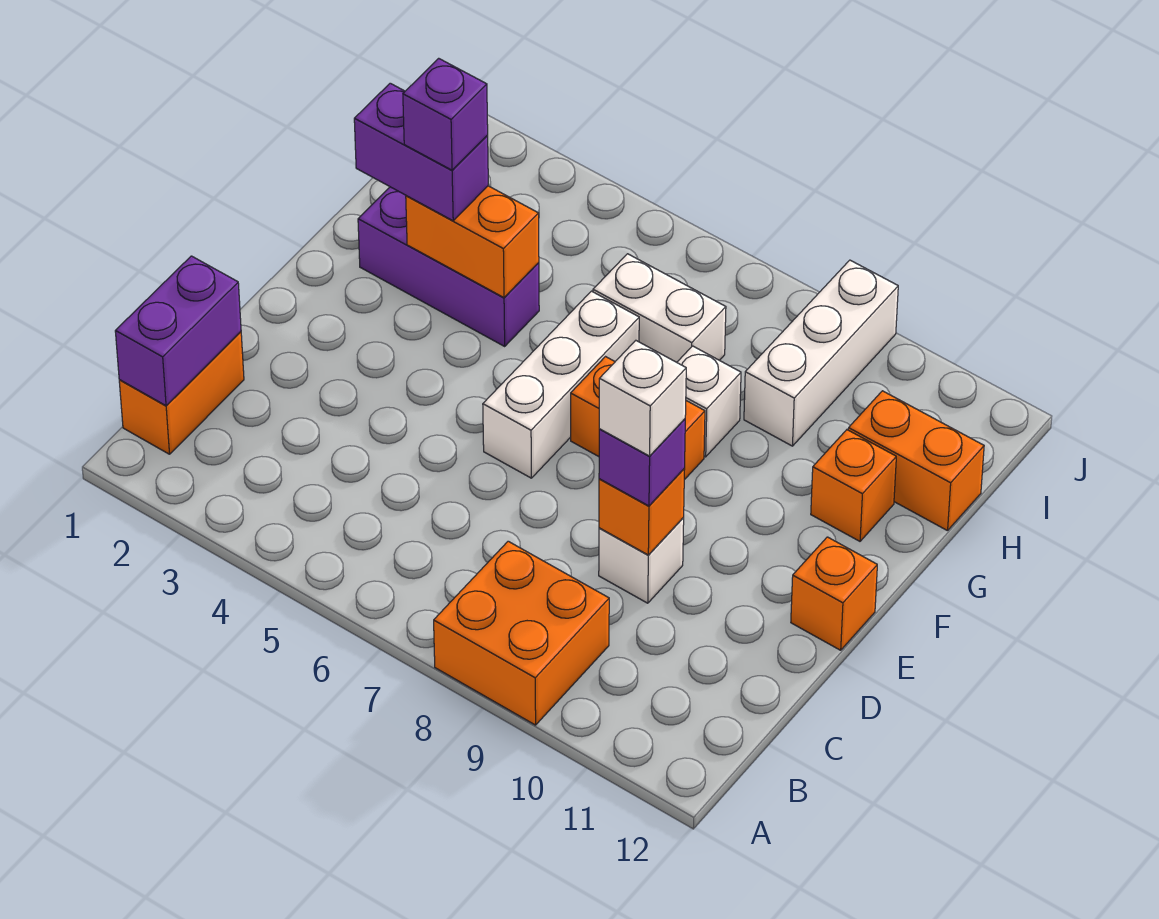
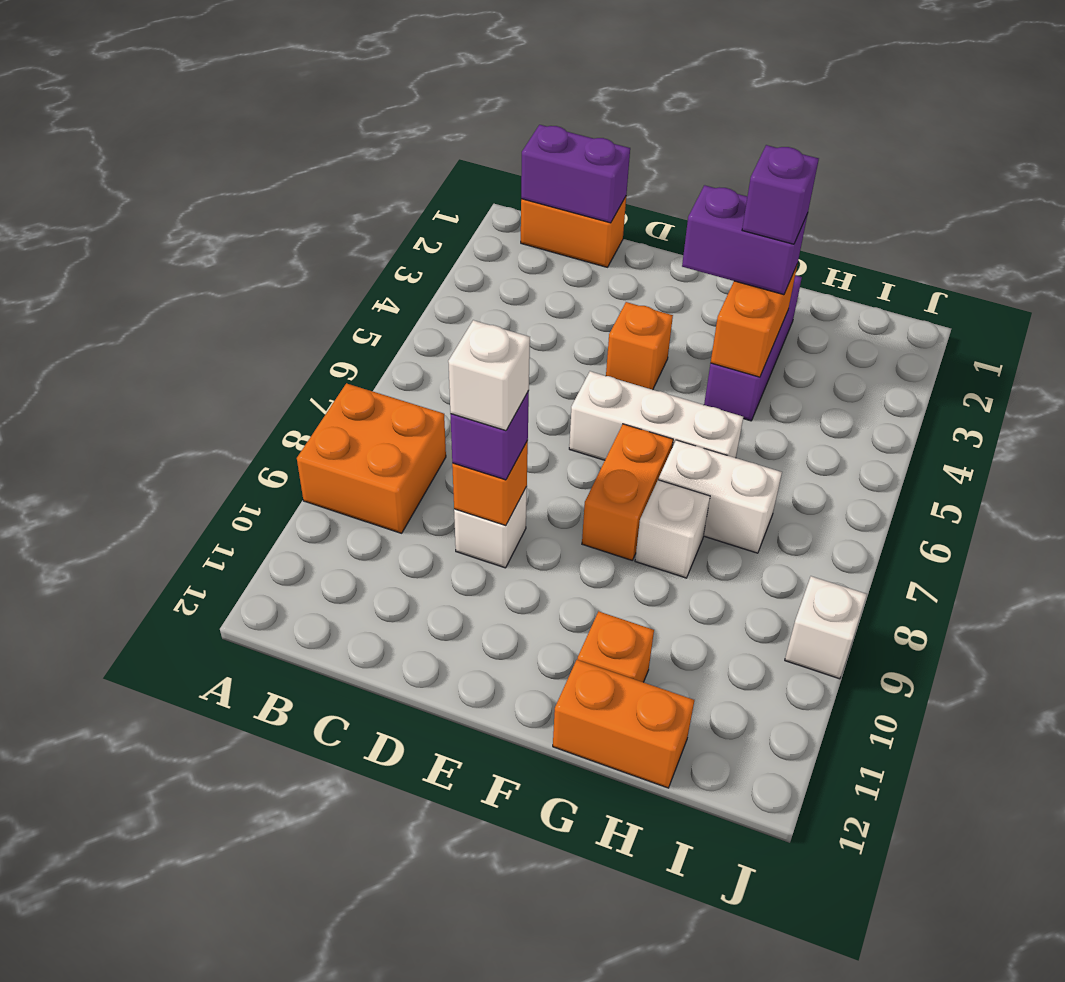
orange brick E12 level 1 -> orange brick E4 level 1
purple brick G2:G3 level 3 -> purple brick F3:G3 level 3
white brick H6:H7 level 1 -> white brick G7:H7 level 1
white brick H9:J9 level 1 -> white brick J9 level 1
orange brick H11:H12 level 1 -> orange brick G12:H12 level 1

